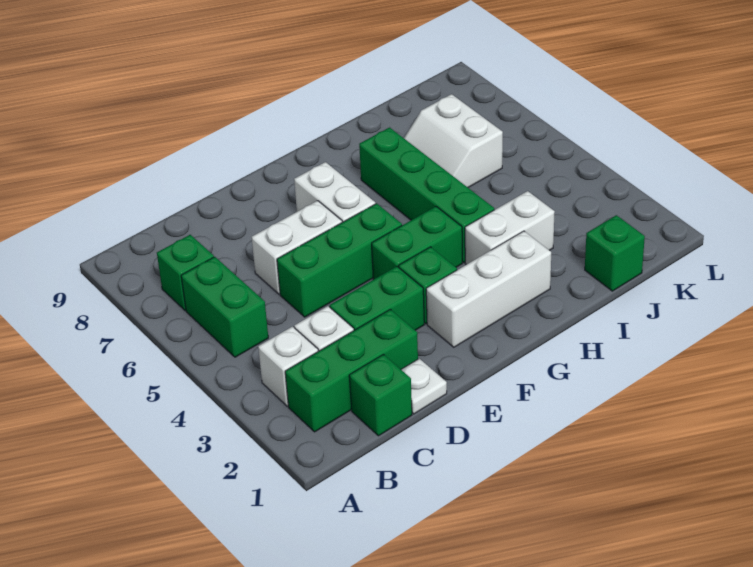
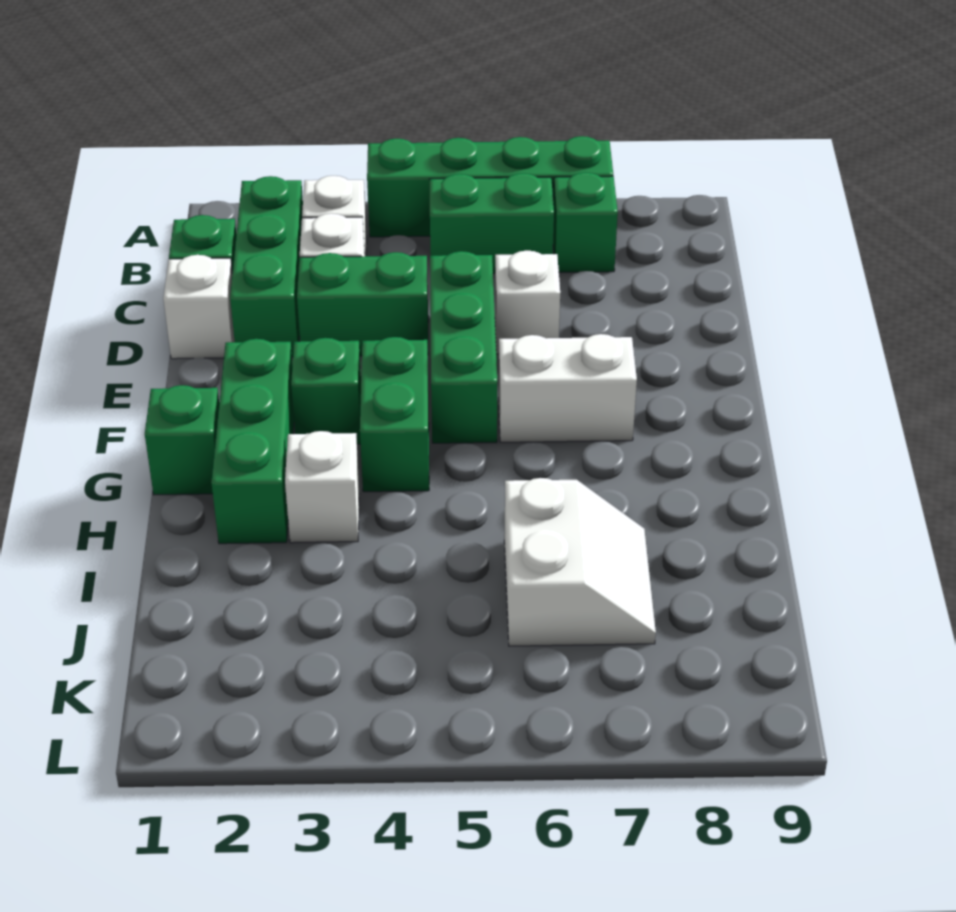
white plate D1 level 1 -> white brick D1 level 1
green brick D3:E3 level 1 -> green brick D3:D4 level 1
white brick D6:E6 level 1 -> white brick D6 level 1
white brick F2:H2 level 1 -> green brick F2:H2 level 1
white brick H3:I3 level 1 -> white brick H3 level 1
green brick H4:H7 level 1 -> green brick A4:A7 level 1
white slope I6:J7 level 1 top J -> white slope I6:J7 level 1 top 6
green brick J1 level 1 -> green brick G1 level 1

